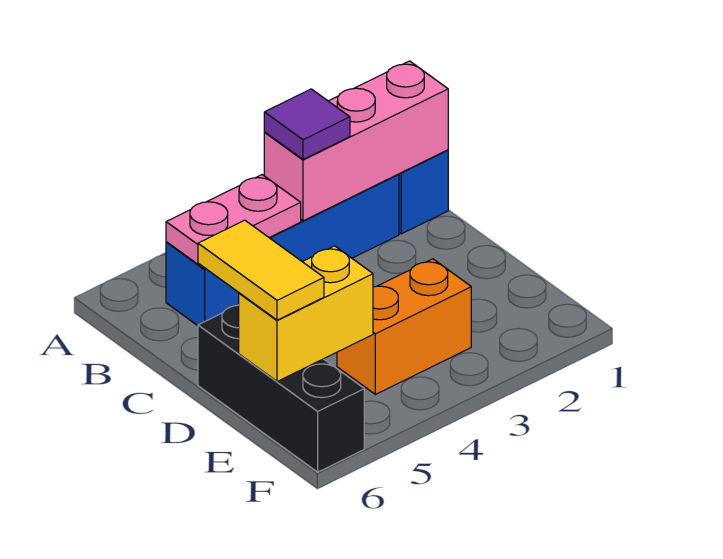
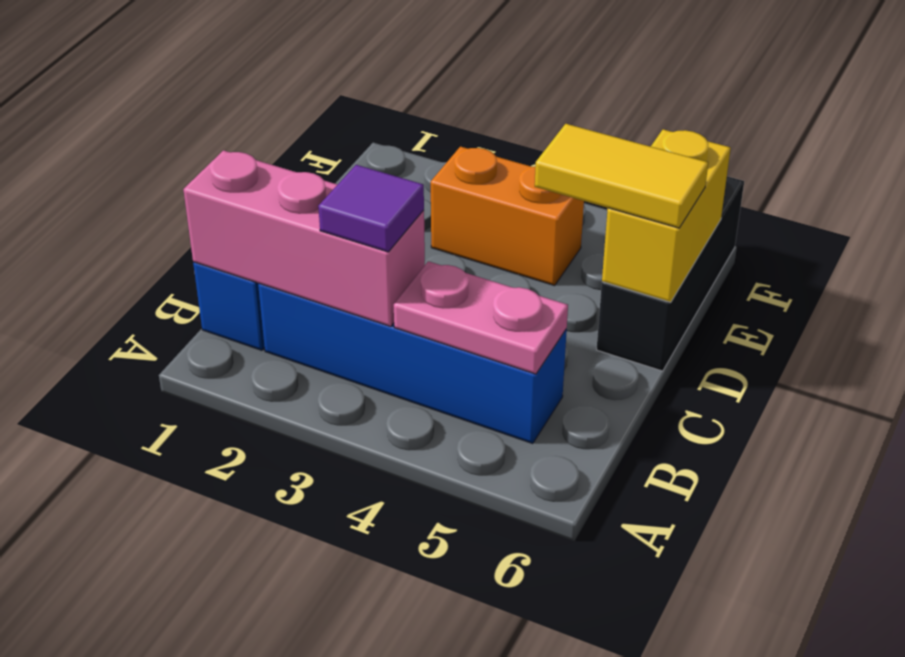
yellow tile D6:E6 level 3 -> yellow tile D5:D6 level 3
yellow brick E5:E6 level 2 -> yellow brick D6:E6 level 2

